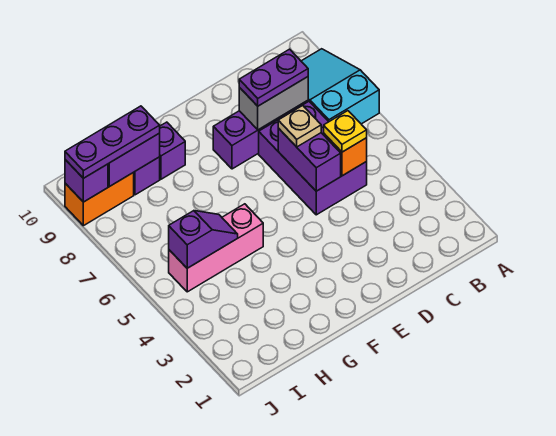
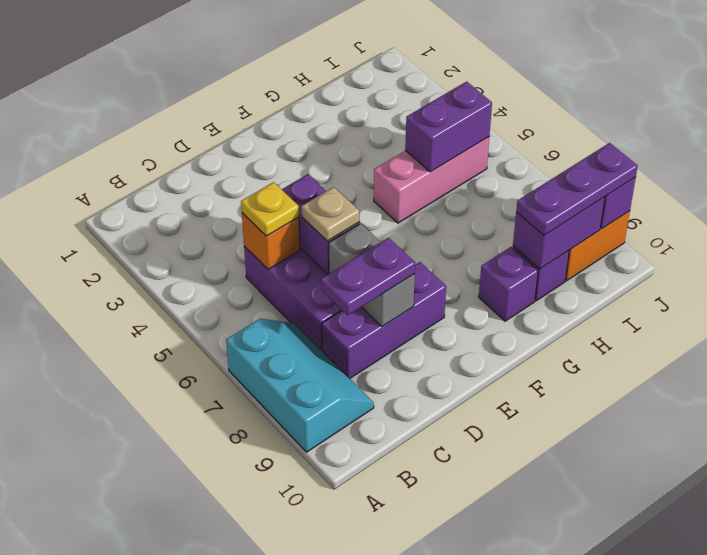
cyan slope A7:B9 level 1 top 7 -> cyan slope A7:B9 level 1 top A
grey brick C8:D8 level 2 -> grey brick D7:D8 level 2
purple slope H5:I5 level 2 top I -> purple brick H5:I5 level 2

